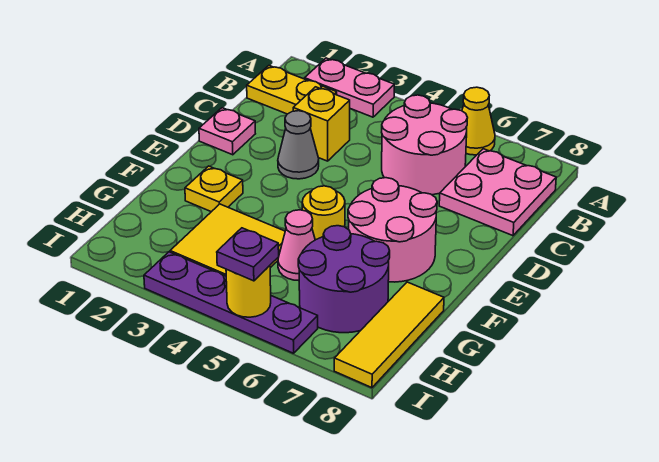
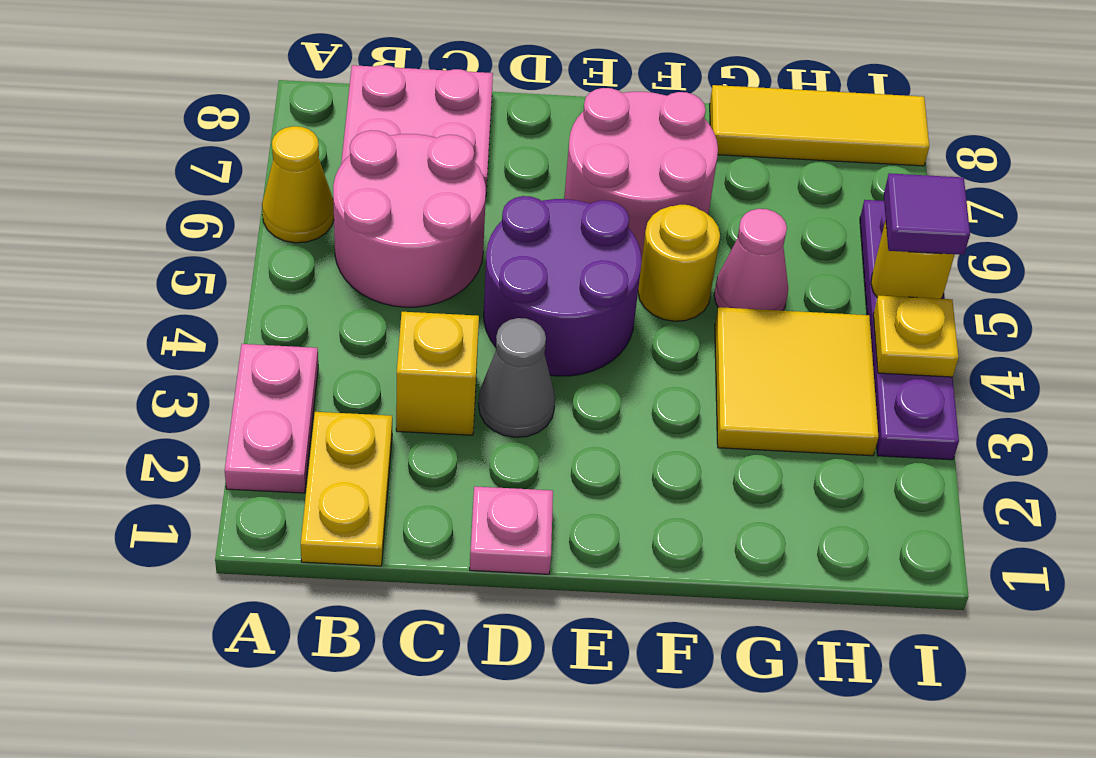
yellow plate F2 level 1 -> yellow plate I4 level 2
purple round brick G6:H7 level 1 -> purple round brick D4:E5 level 1
purple plate I5 level 3 -> purple tile I5 level 3

